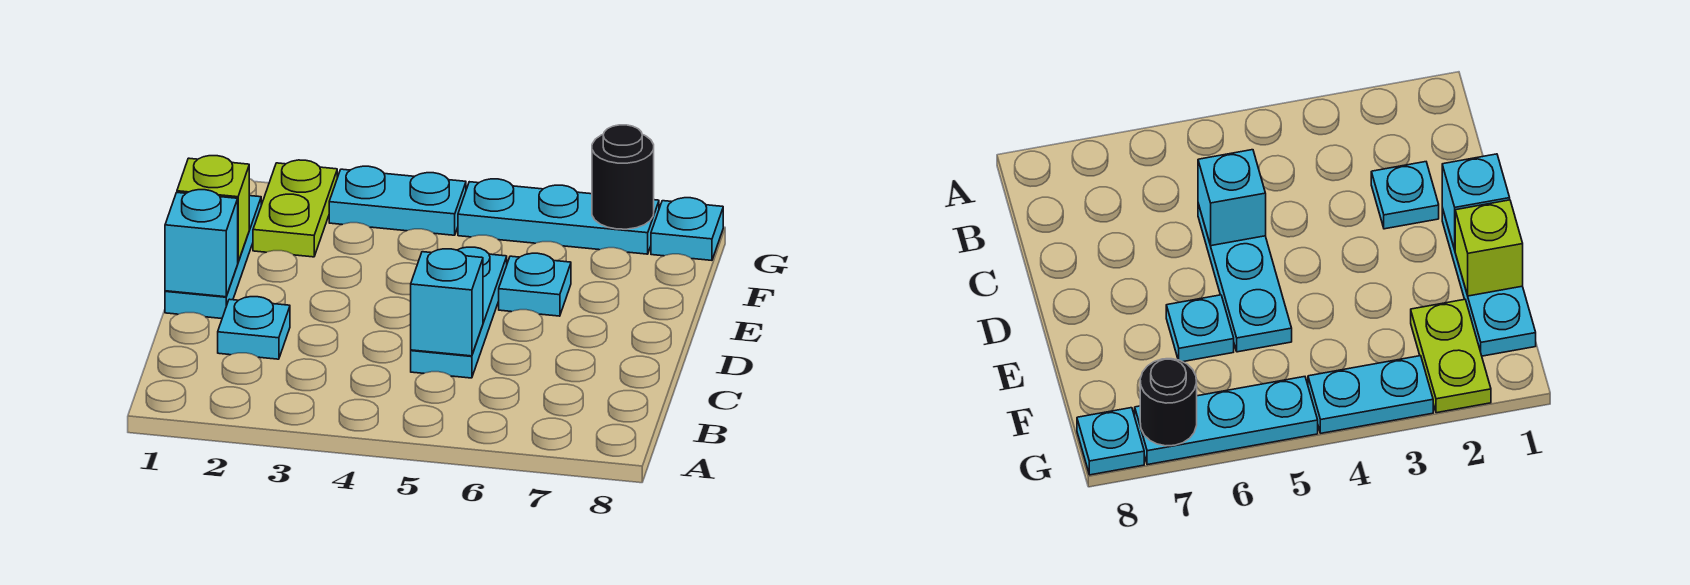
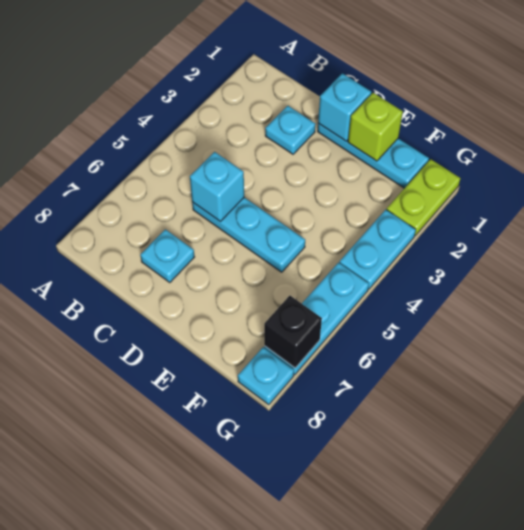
cyan plate E6 level 1 -> cyan plate C7 level 1
lime plate F2:G2 level 1 -> lime plate G1:G2 level 1
black round brick G7 level 2 -> black brick G7 level 2

